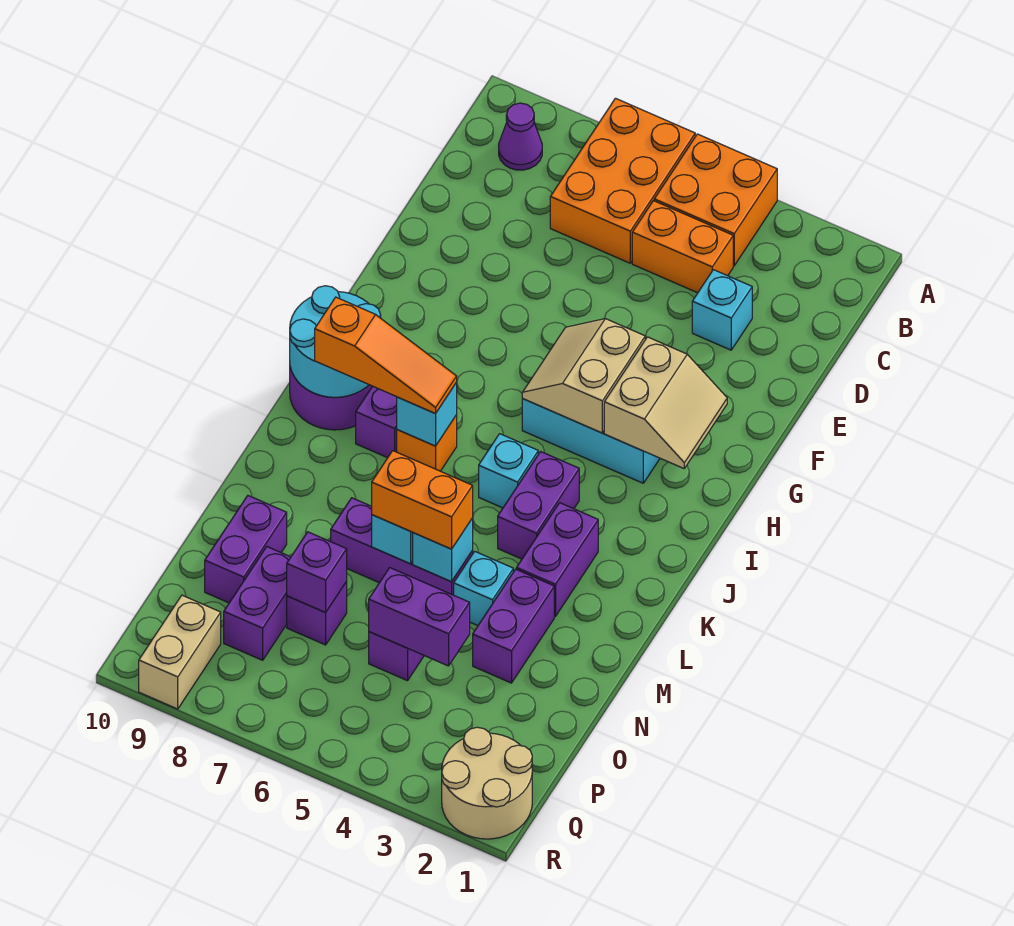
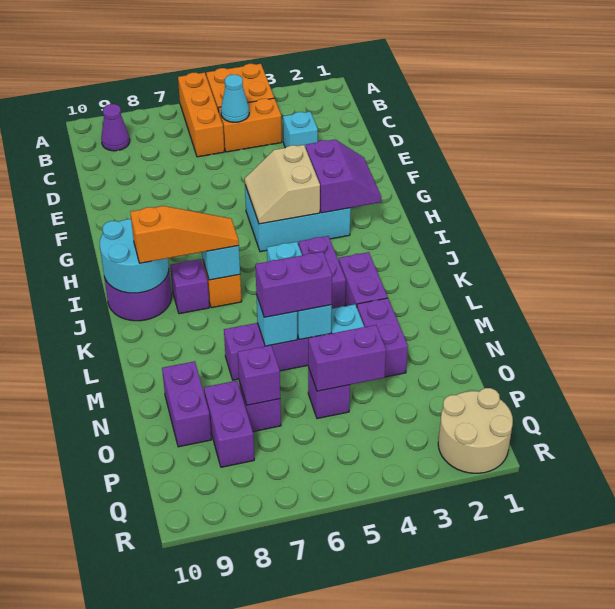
orange brick A6:C7 level 1 -> orange brick A6:C6 level 1
none -> cyan cone C5 level 2
tan slope G2:H3 level 2 top 3 -> purple slope G2:H3 level 2 top 3
orange brick M5:M6 level 3 -> purple brick M5:M6 level 3
tan brick Q9:R9 level 1 -> none

